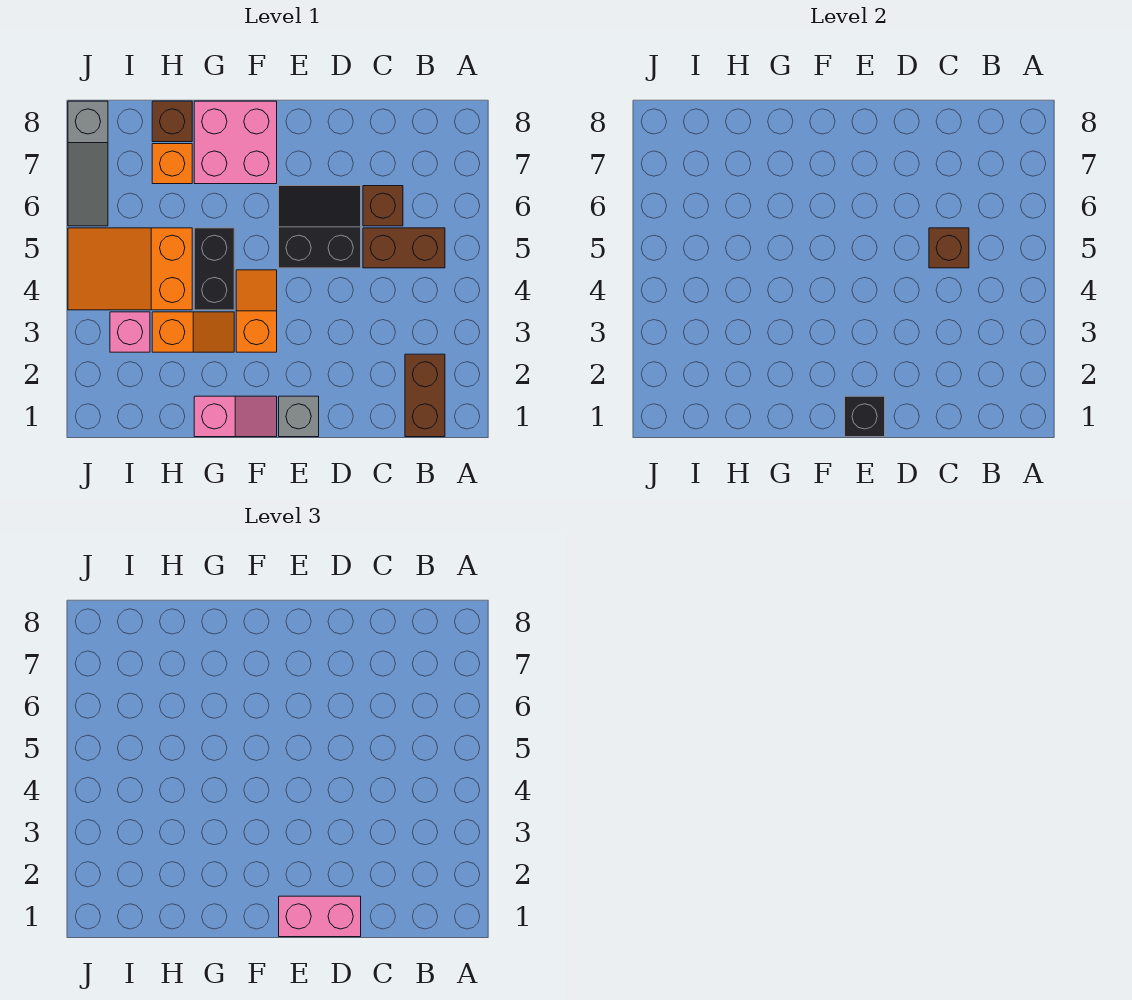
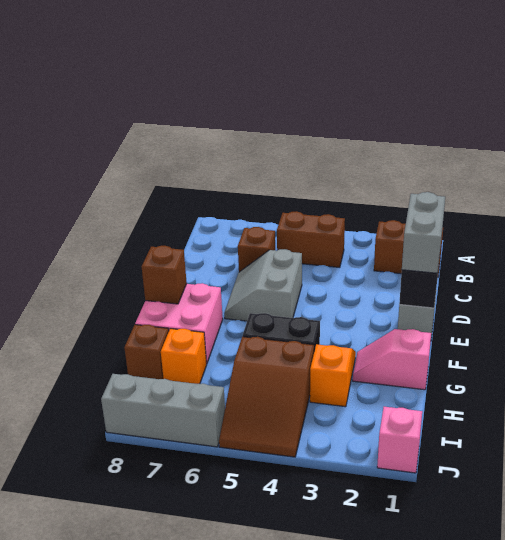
brown brick B5:C5 level 1 -> brown brick B4:B5 level 1
brown brick C5 level 2 -> brown brick F8 level 2
pink brick D1:E1 level 3 -> grey brick D1:E1 level 3
black slope D5:E6 level 1 top 5 -> grey slope D5:E6 level 1 top 5
pink slope F1:G1 level 1 top G -> pink slope G1:G2 level 1 top 1
orange slope F3:F4 level 1 top 3 -> none
orange slope H4:J5 level 1 top H -> brown slope H4:J5 level 1 top H
pink brick I3 level 1 -> pink brick J1 level 1
grey slope J6:J8 level 1 top 8 -> grey brick J6:J8 level 1

